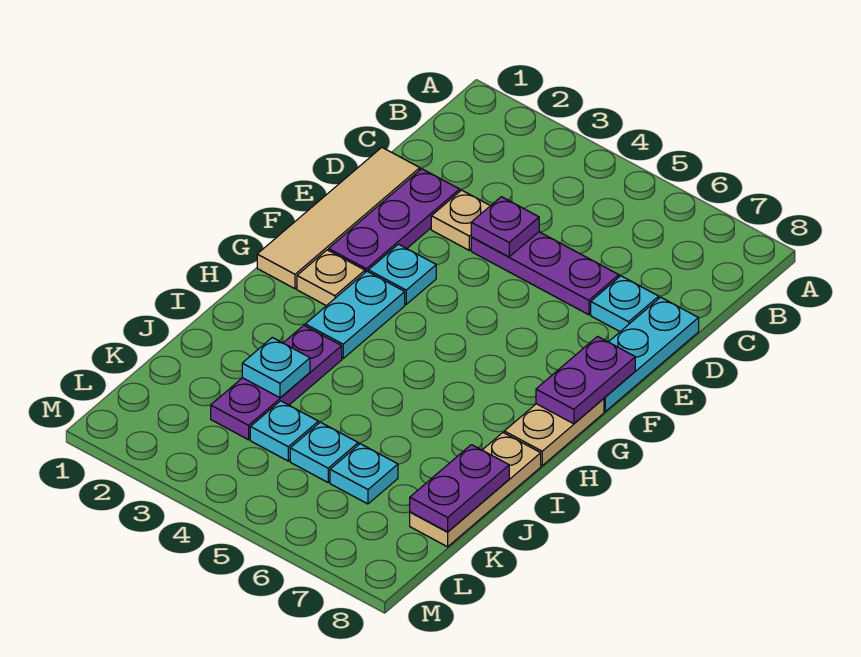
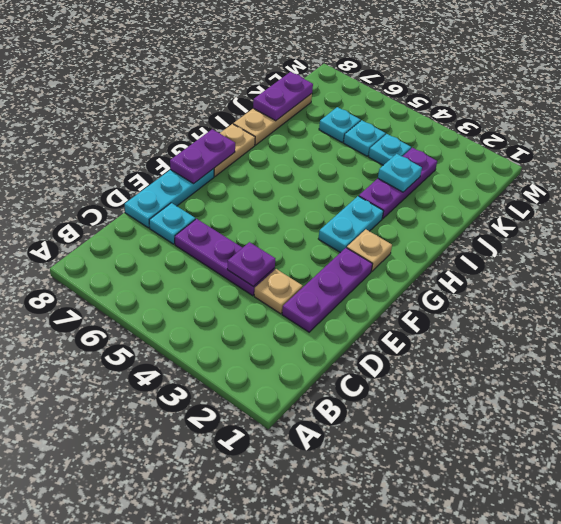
tan tile D1:G1 level 1 -> none
cyan plate F3 level 1 -> none

